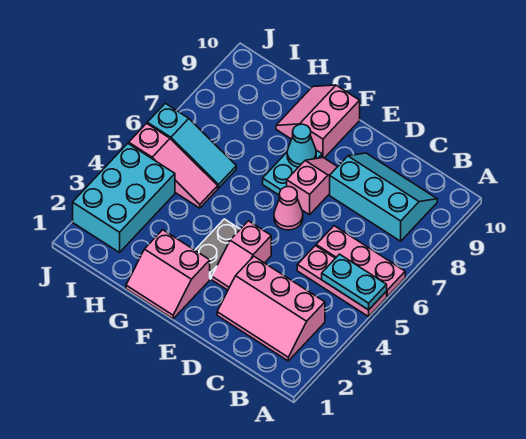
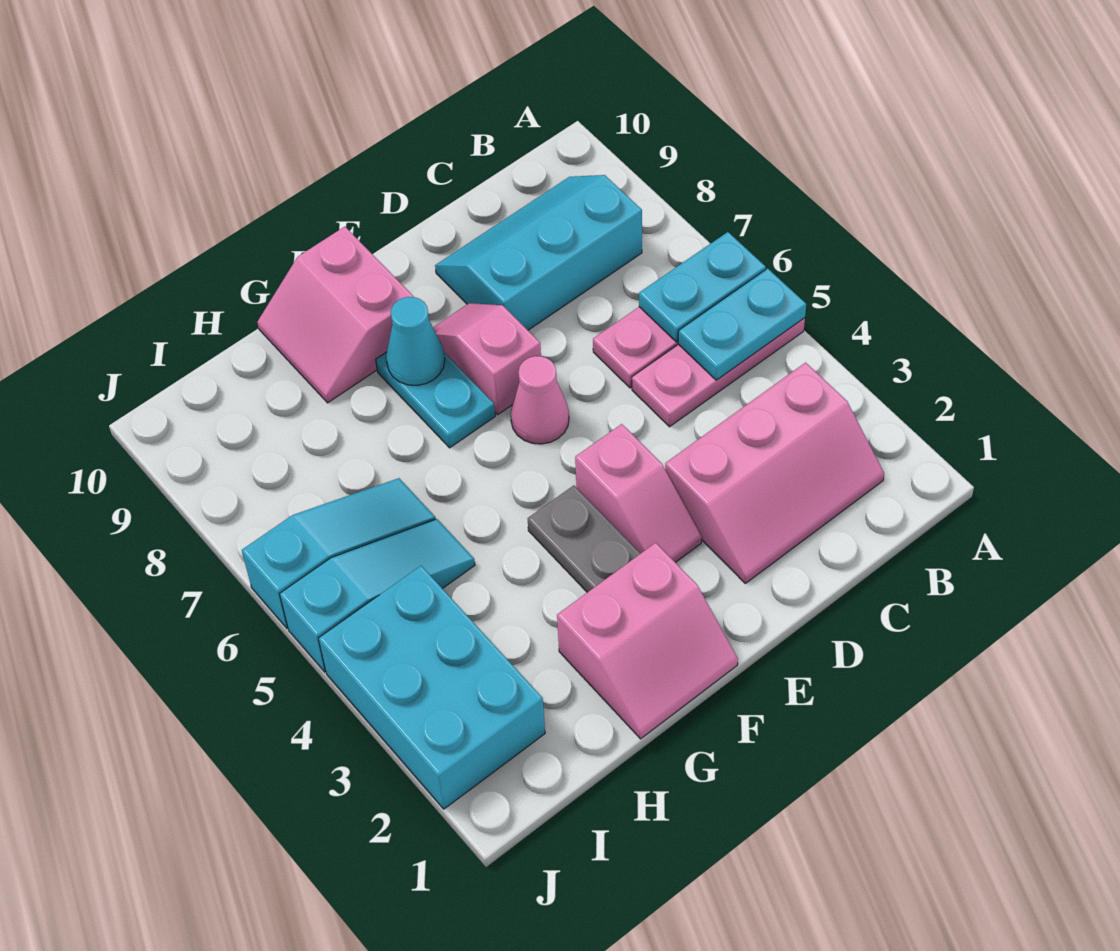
none -> cyan plate A6:B6 level 2
pink slope H5:J5 level 1 top J -> cyan slope H5:J5 level 1 top J

